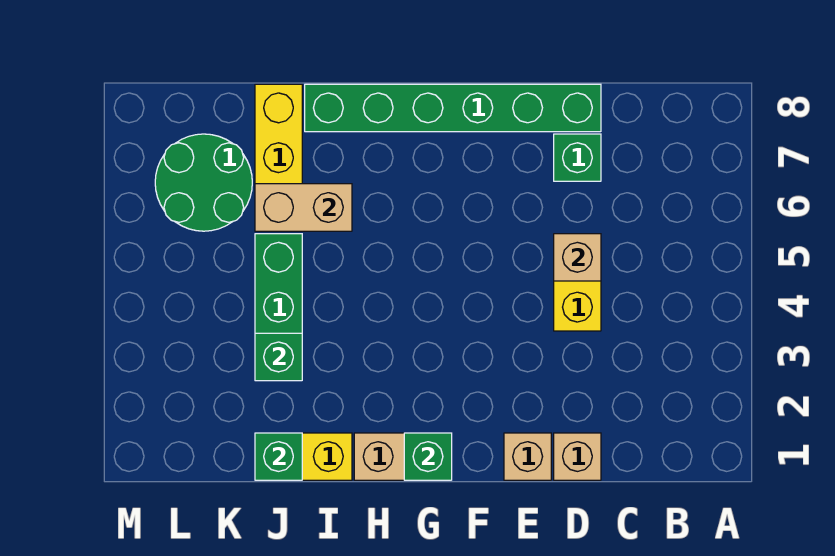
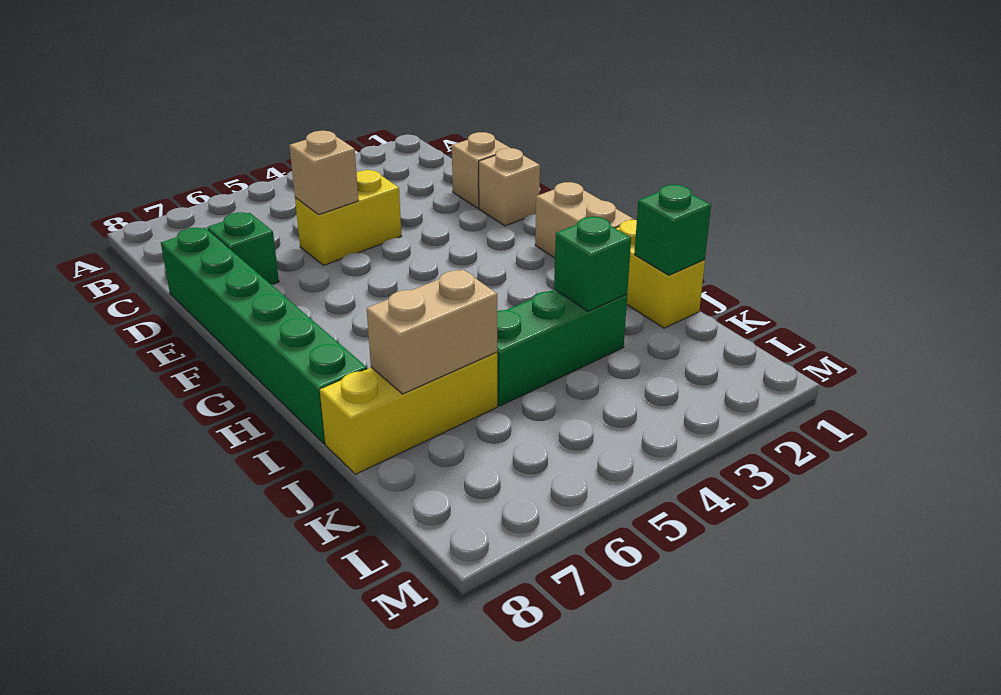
green brick G1 level 2 -> none
tan brick I6:J6 level 2 -> tan brick J6:J7 level 2
green round brick K6:L7 level 1 -> none

